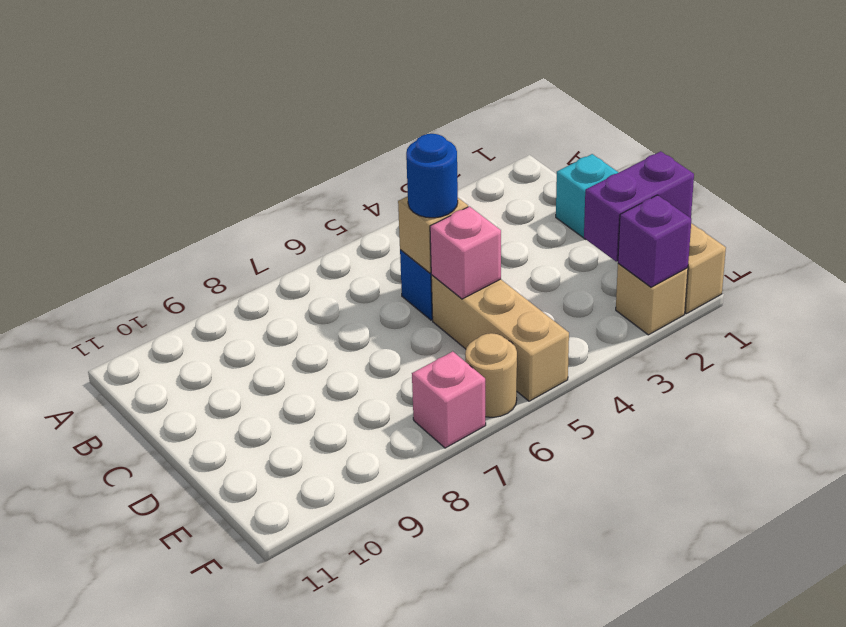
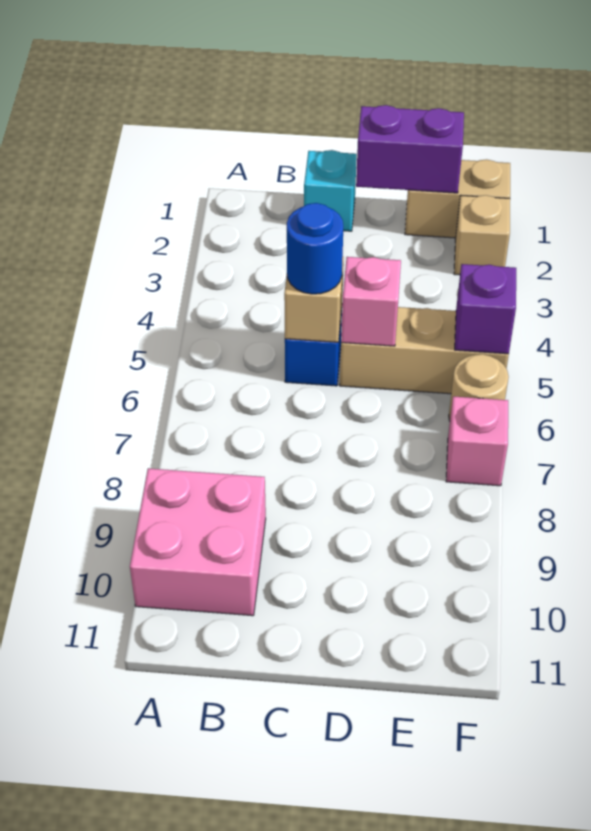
none -> pink brick A9:B10 level 1
purple brick E1:E2 level 2 -> purple brick D1:E1 level 2
purple brick F2 level 2 -> purple brick F5 level 2

